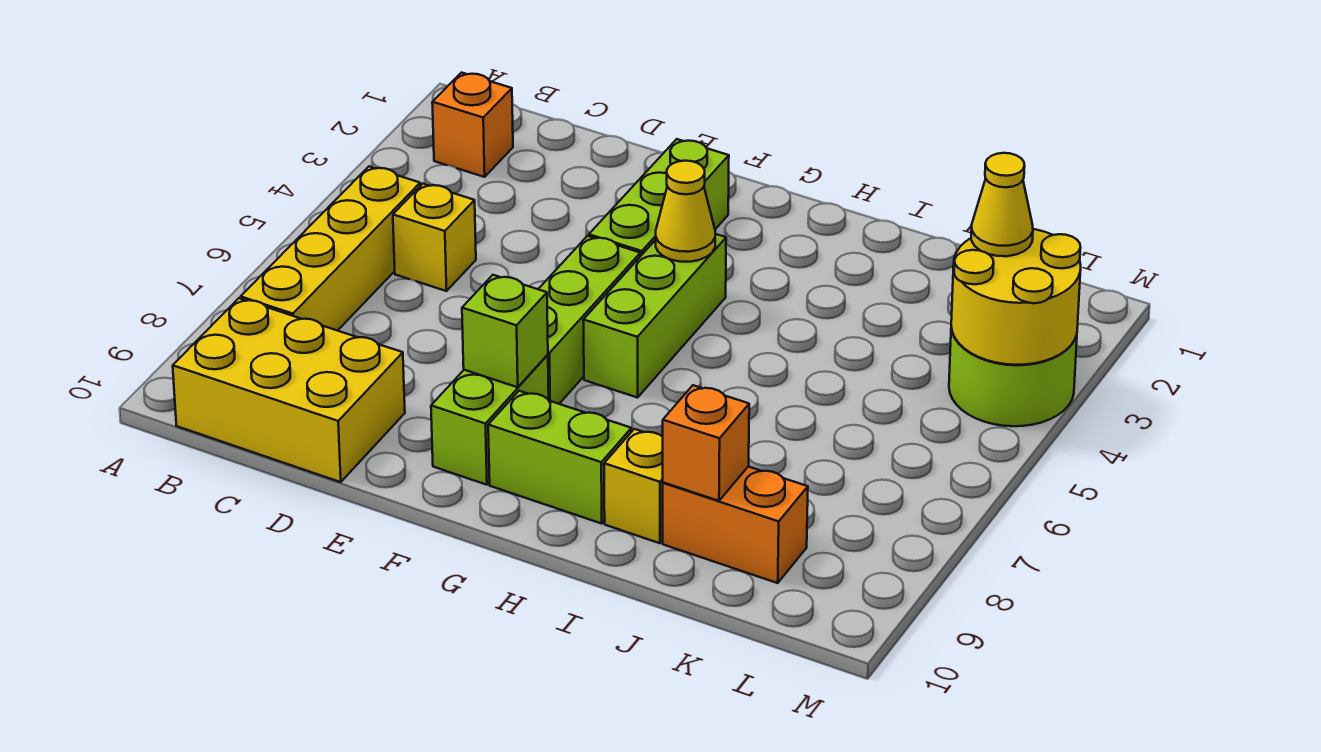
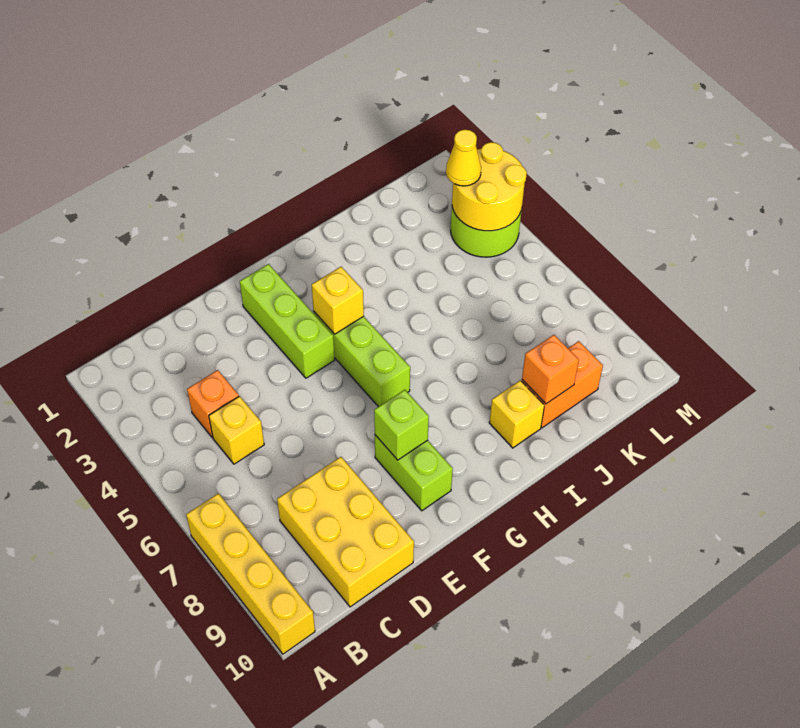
orange brick B2 level 1 -> orange brick C4 level 1
yellow brick B5:B8 level 1 -> yellow brick A7:A10 level 1
yellow brick B9:D10 level 1 -> yellow brick C8:D10 level 1
lime brick F5:F7 level 1 -> none
yellow cone G4 level 2 -> yellow brick G4 level 2
lime brick G9:H9 level 1 -> none

